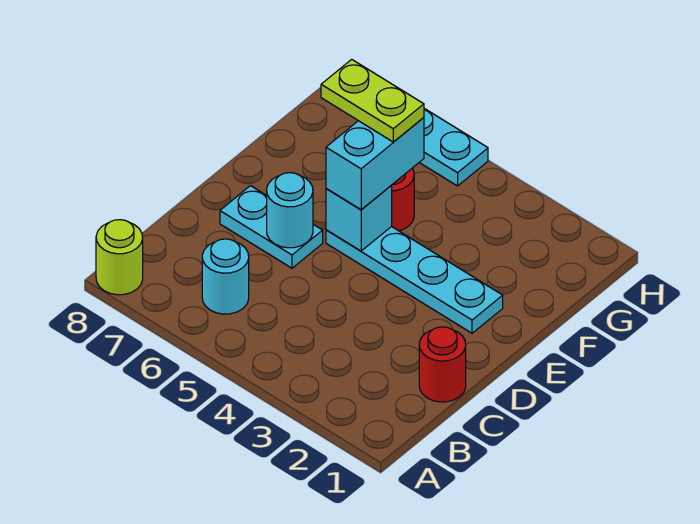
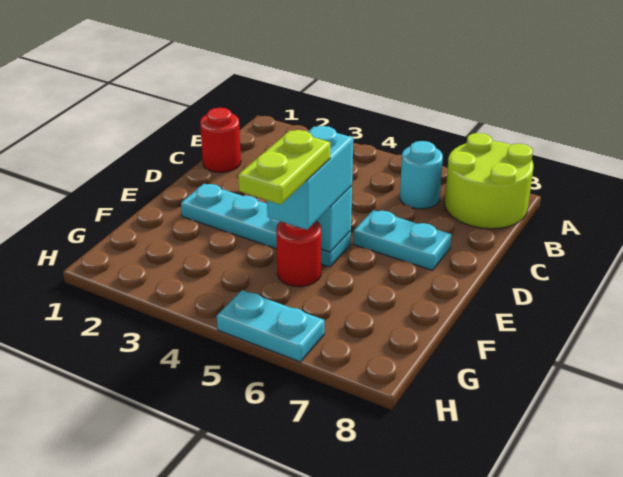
lime round brick A8 level 1 -> lime round brick A7:B8 level 1
cyan round brick D6 level 2 -> none
lime plate F5:F6 level 4 -> lime plate F5:G5 level 4

